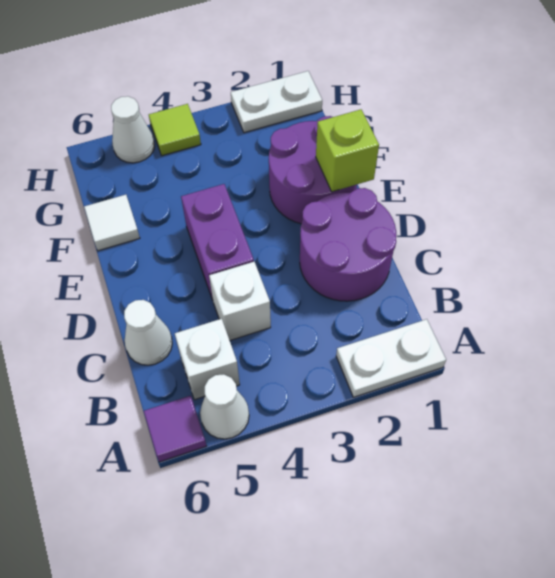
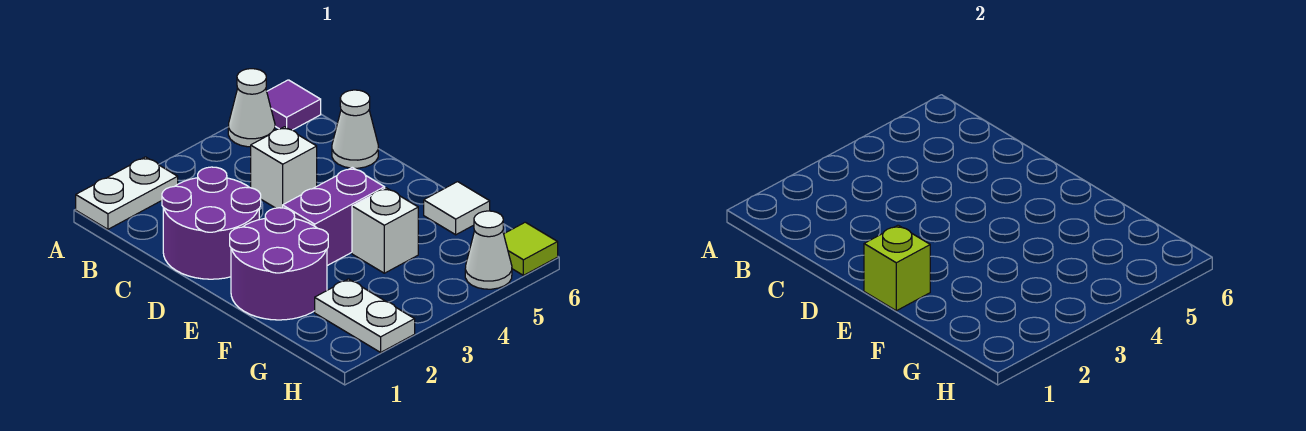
white brick B5 level 1 -> white brick F4 level 1
purple brick D4:E4 level 1 -> purple brick E3:E4 level 1
white plate H1:H2 level 1 -> white plate G2:H2 level 1
lime tile H4 level 1 -> lime tile H6 level 1

